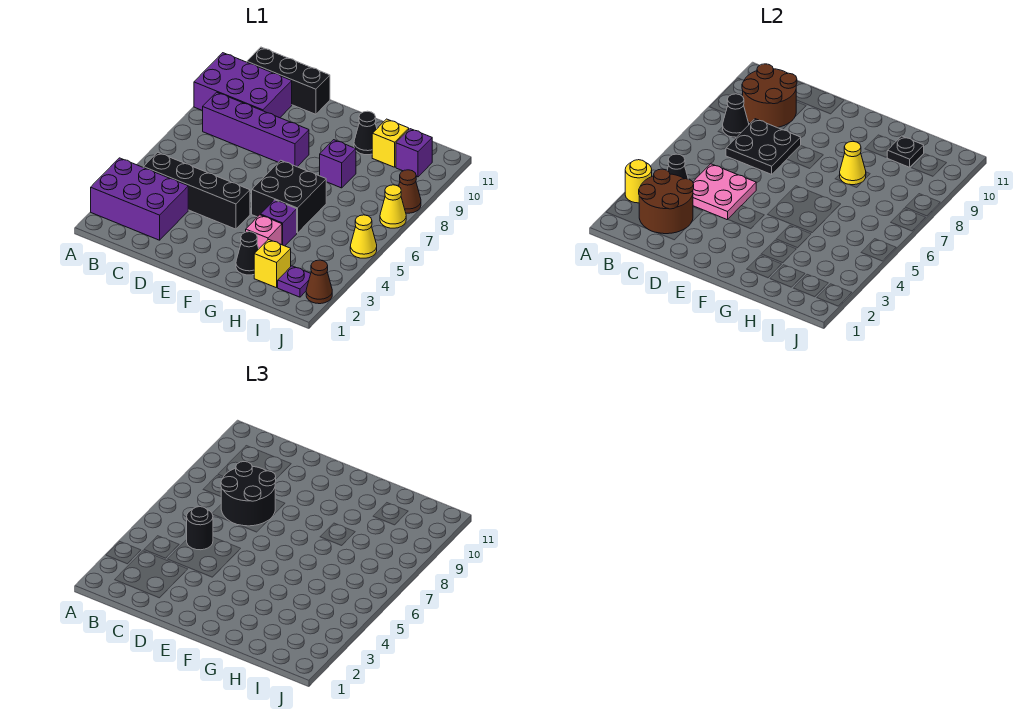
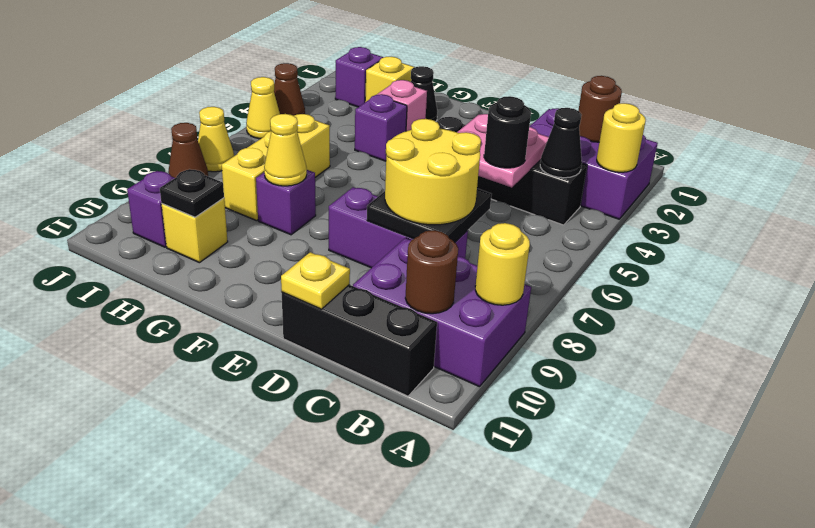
none -> yellow round brick A9 level 2
brown round brick B2:C3 level 2 -> brown round brick B2 level 2
purple brick B8:E8 level 1 -> purple brick C8:E8 level 1
black cone B8 level 2 -> none
brown round brick B9:C10 level 2 -> brown round brick B10 level 2
black round brick C7:D8 level 3 -> yellow round brick C7:D8 level 3
none -> yellow plate D11 level 2
black brick F5:G6 level 1 -> none
black cone G10 level 1 -> none
none -> yellow brick H6:H8 level 1
purple plate I2 level 1 -> purple brick I2 level 1
brown cone J2 level 1 -> brown cone J4 level 1

